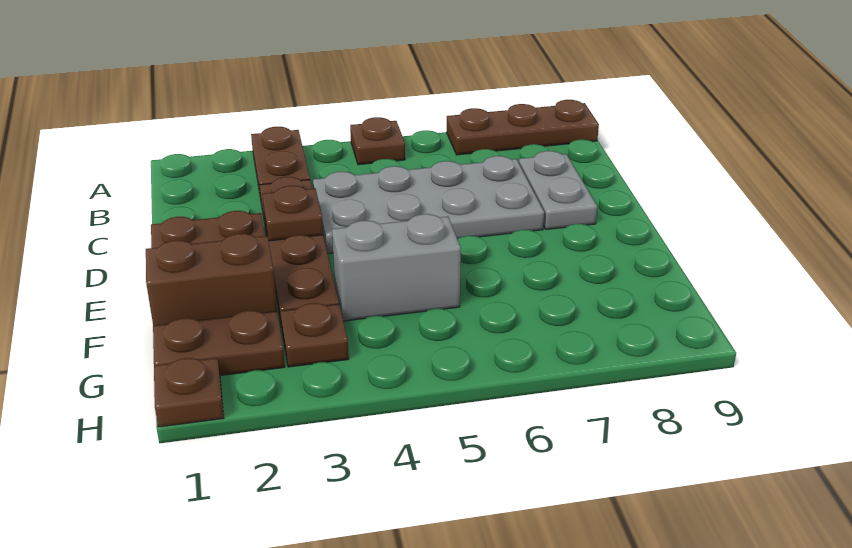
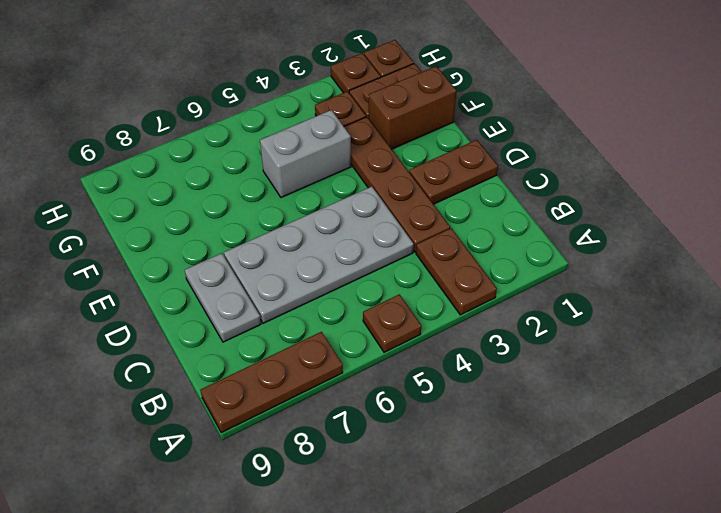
brown plate D3 level 2 -> brown plate H2 level 1

